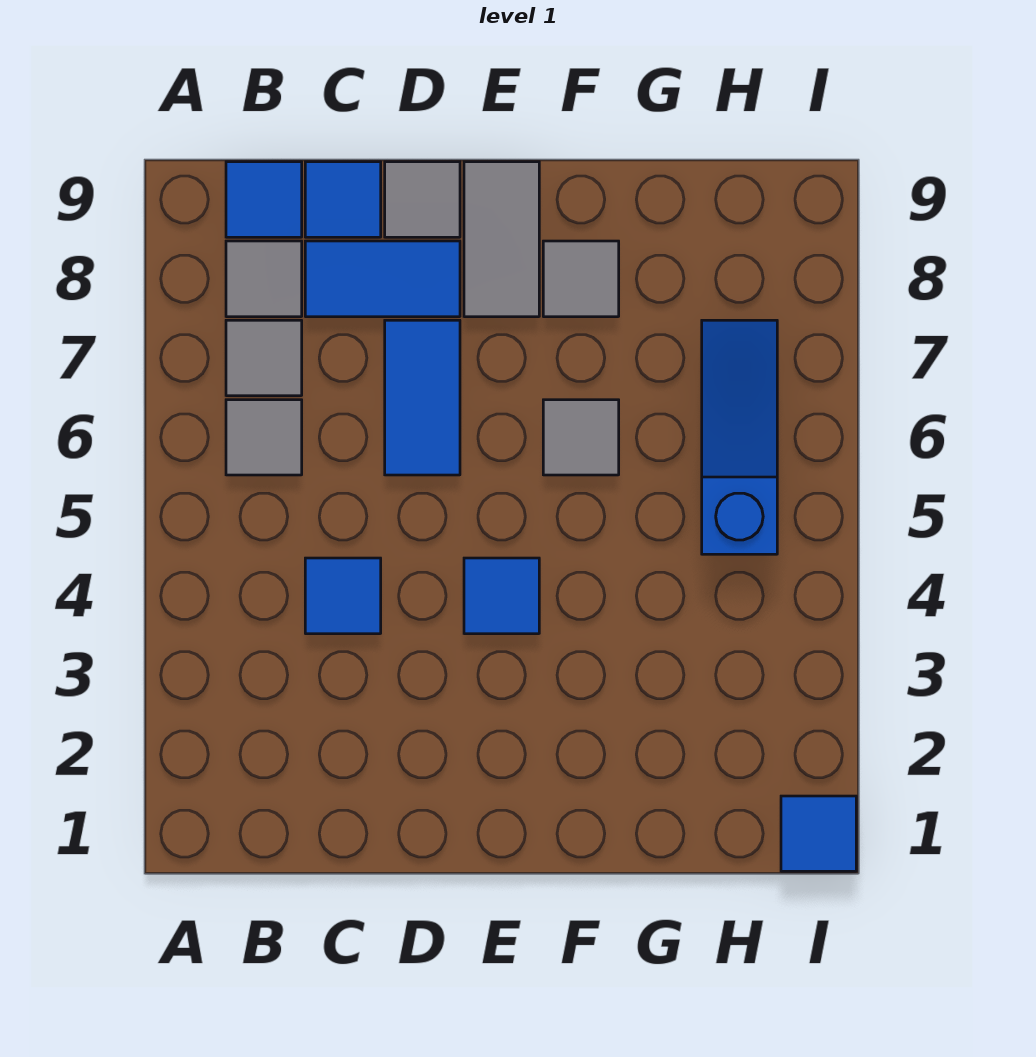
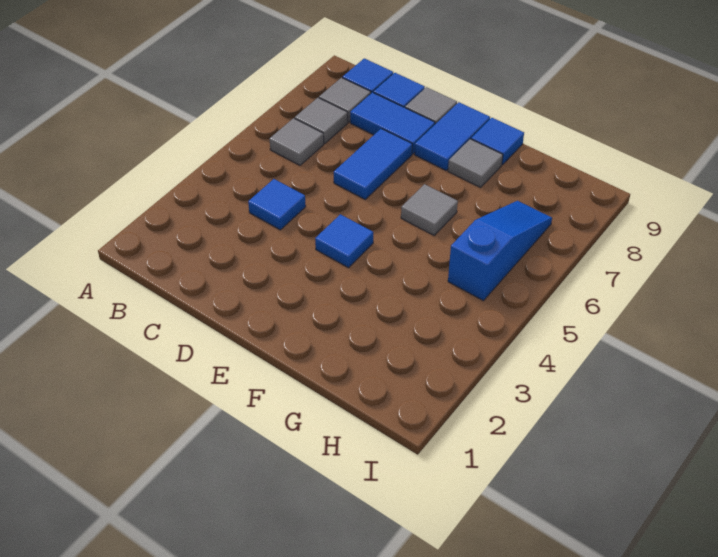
grey tile E8:E9 level 1 -> blue tile E8:E9 level 1
blue tile I1 level 1 -> blue tile F9 level 1

